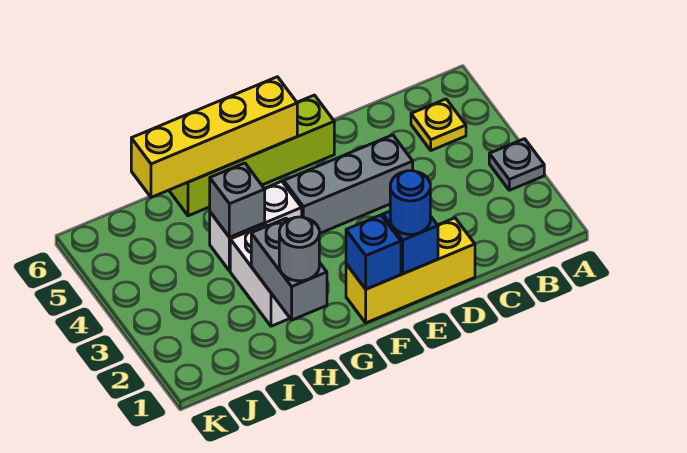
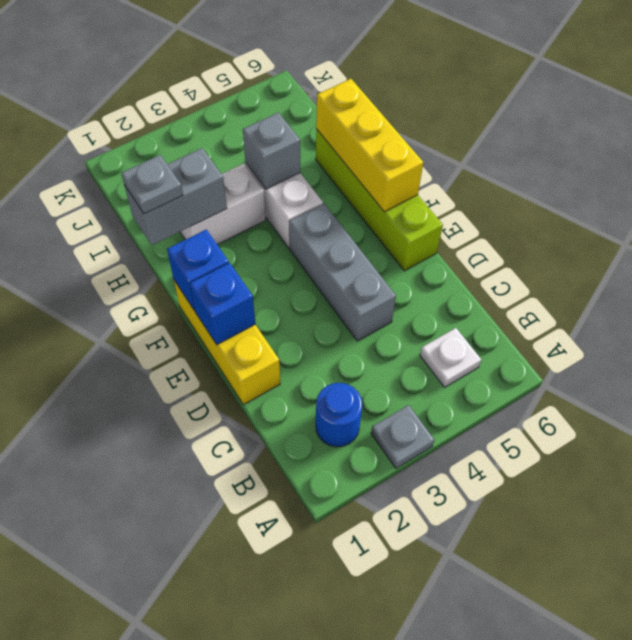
yellow plate B5 level 1 -> white plate B5 level 1
blue round brick E1 level 3 -> blue round brick B2 level 1
yellow brick F6:I6 level 2 -> yellow brick F6:H6 level 2
grey round brick H1 level 3 -> grey plate H1 level 3

